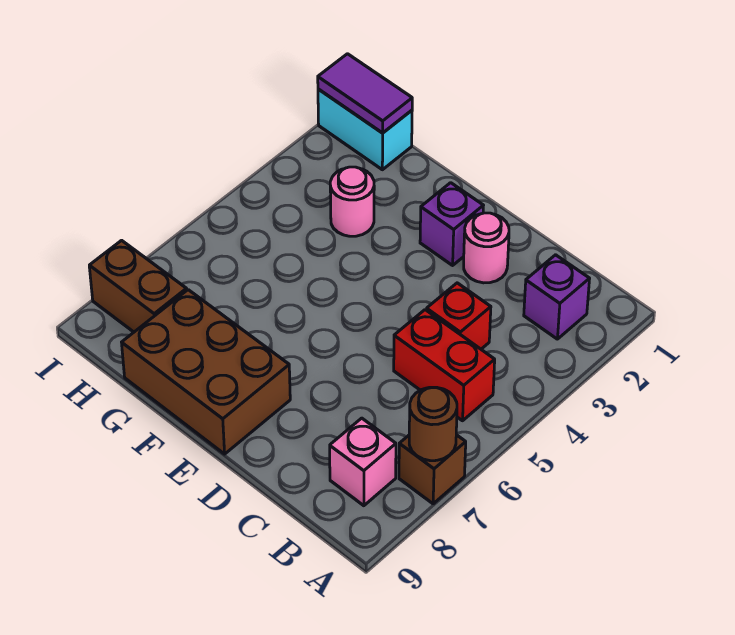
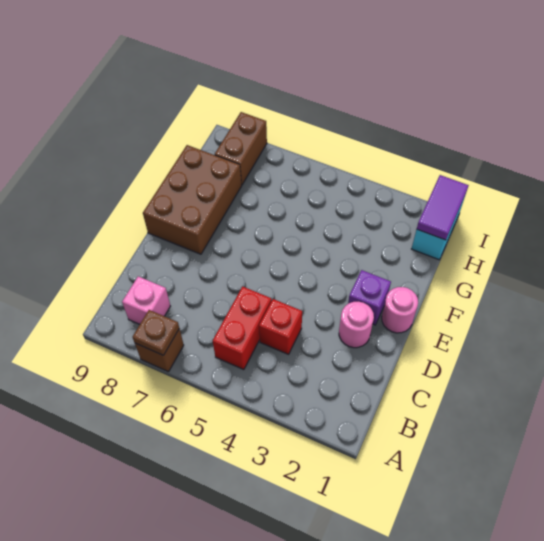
brown round brick A7 level 2 -> brown plate A7 level 2
purple brick B2 level 1 -> none
pink round brick G3 level 1 -> pink round brick E1 level 1

